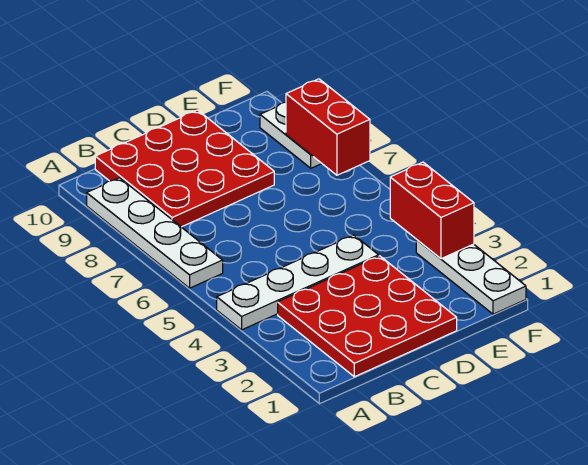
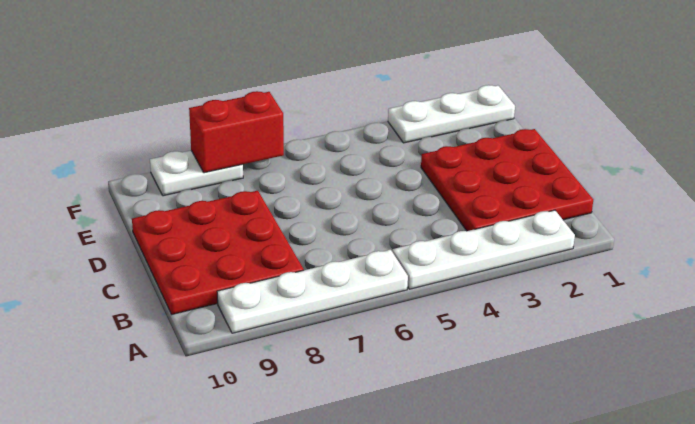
white plate A4:D4 level 1 -> white plate A2:A5 level 1
red brick F3:F4 level 2 -> none

